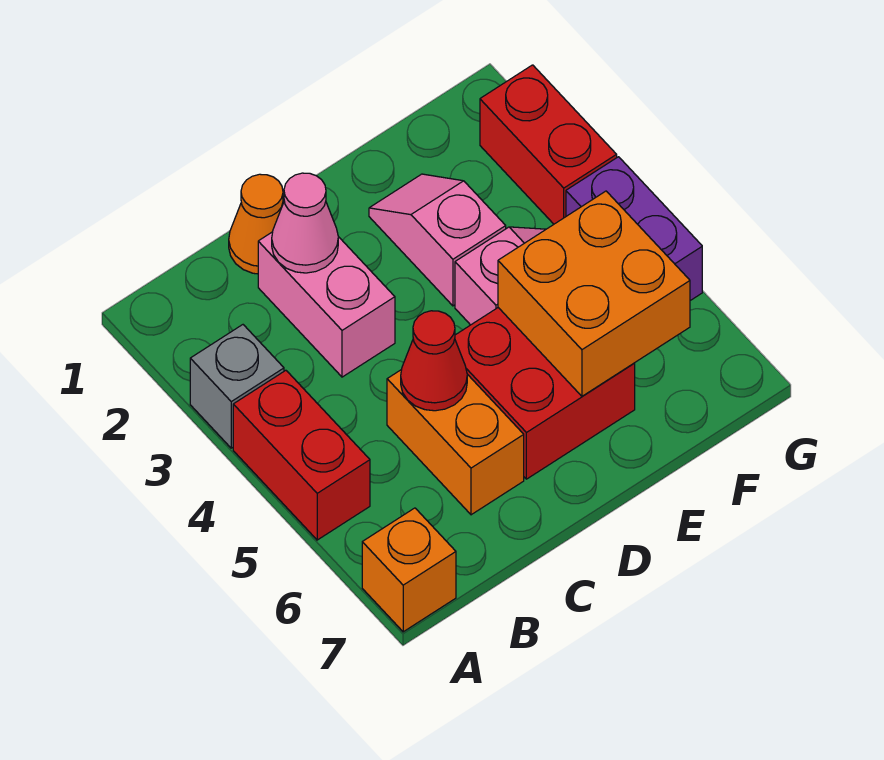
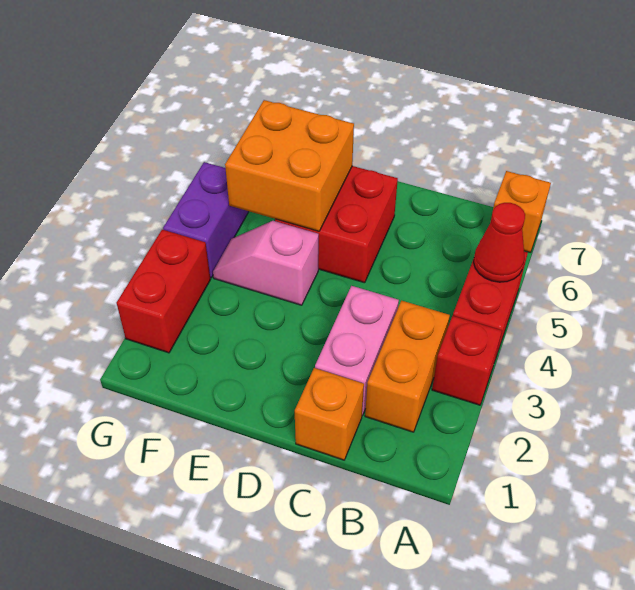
grey brick A3 level 1 -> red brick A3 level 1
orange cone C1 level 1 -> orange brick C1 level 1
pink cone C2 level 2 -> none
orange brick C5:C6 level 1 -> orange brick B2:B3 level 1
red cone C5 level 2 -> red cone A5 level 2
pink slope E2:E3 level 1 top 3 -> none

